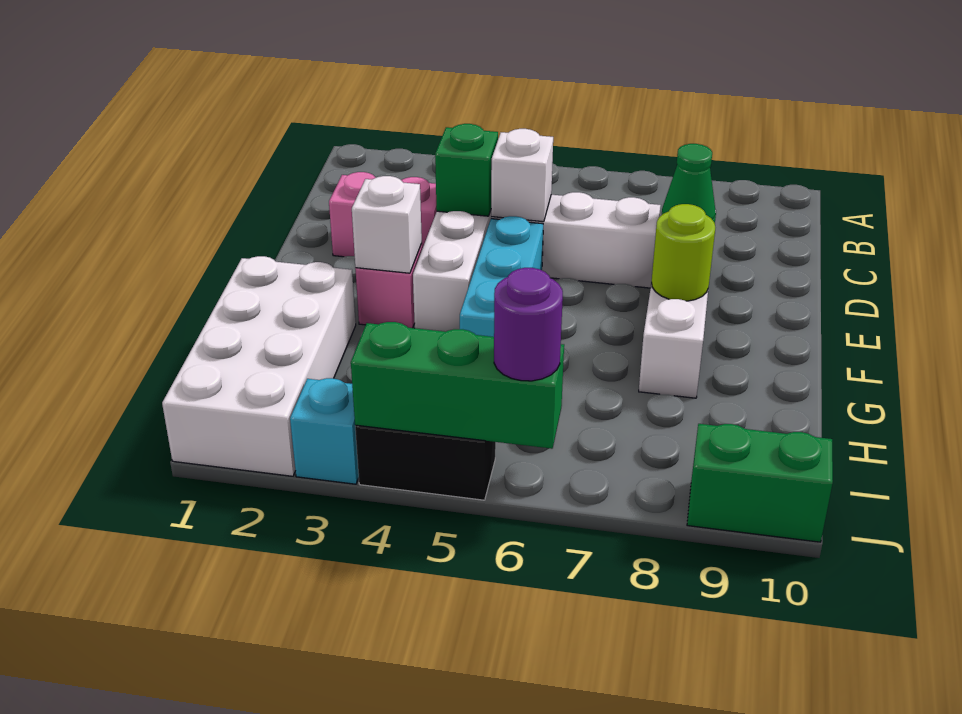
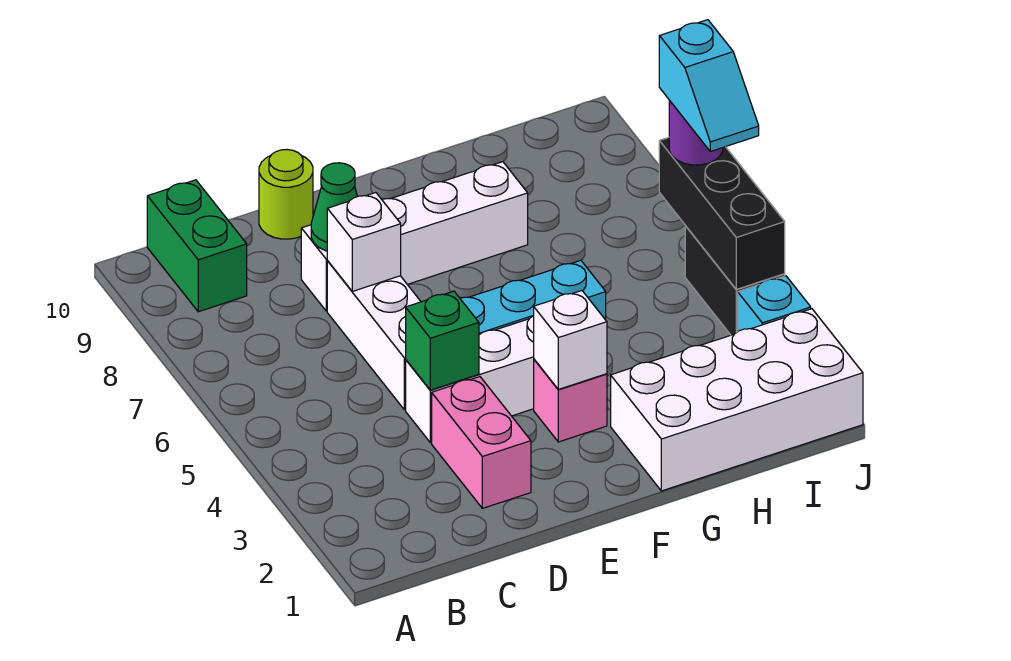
white brick D5 level 2 -> white brick D7 level 2
lime round brick F8 level 2 -> lime round brick D10 level 1
green brick J4:J6 level 2 -> black brick J4:J6 level 2
none -> cyan slope J5:J6 level 4 top 6
green brick J9:J10 level 1 -> green brick B9:B10 level 1

